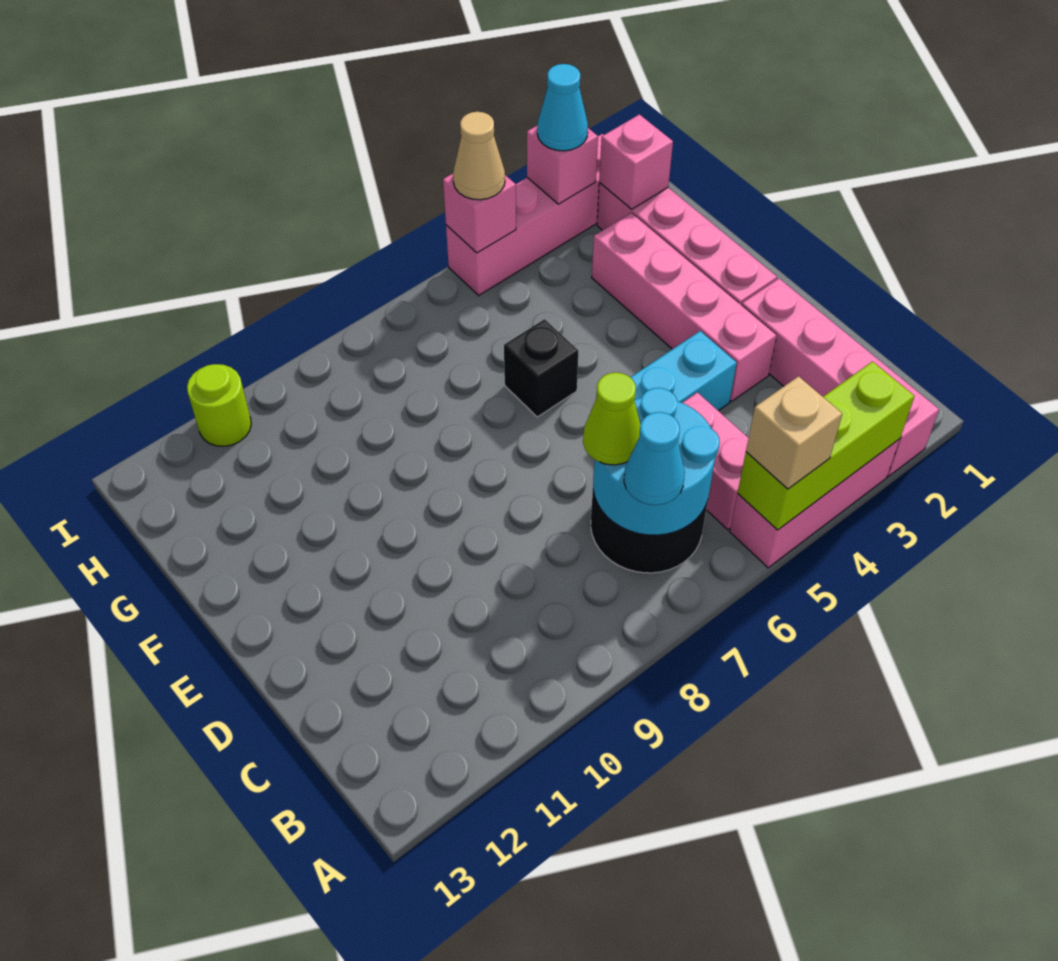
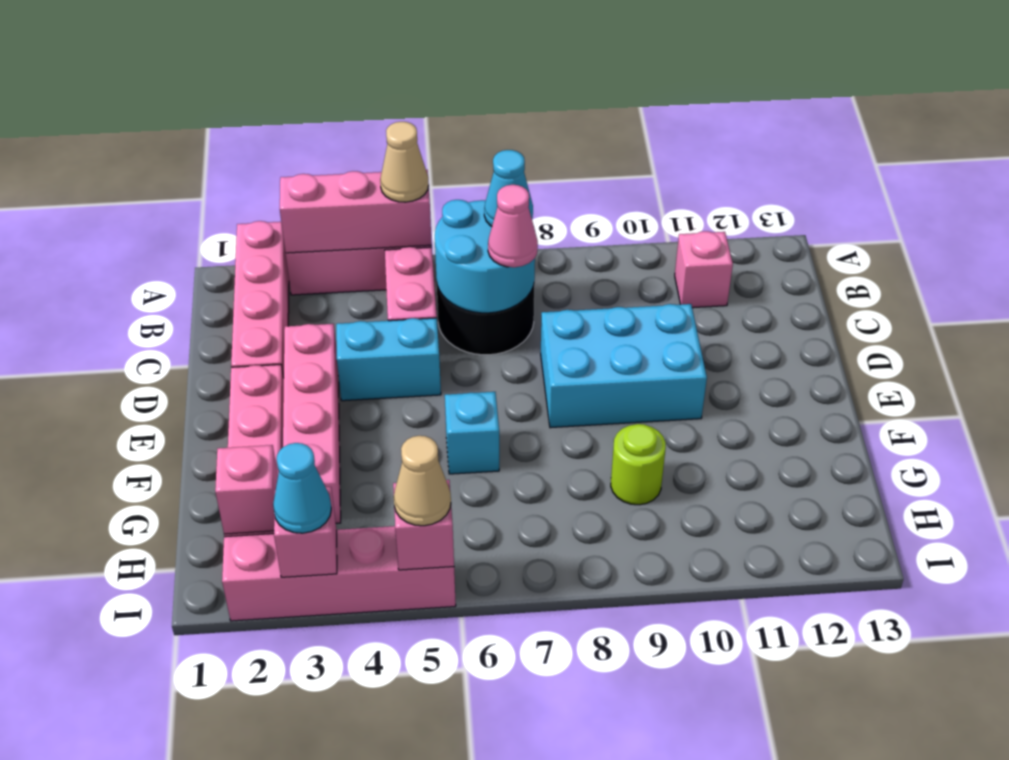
lime brick A3:A5 level 2 -> pink brick A3:A5 level 2
tan brick A5 level 3 -> tan cone A5 level 3
none -> pink brick B11 level 1
lime cone C7 level 3 -> pink cone C7 level 3
none -> cyan brick D8:E10 level 1
black brick F6 level 1 -> cyan brick F6 level 1
lime round brick I11 level 1 -> lime round brick G9 level 1

